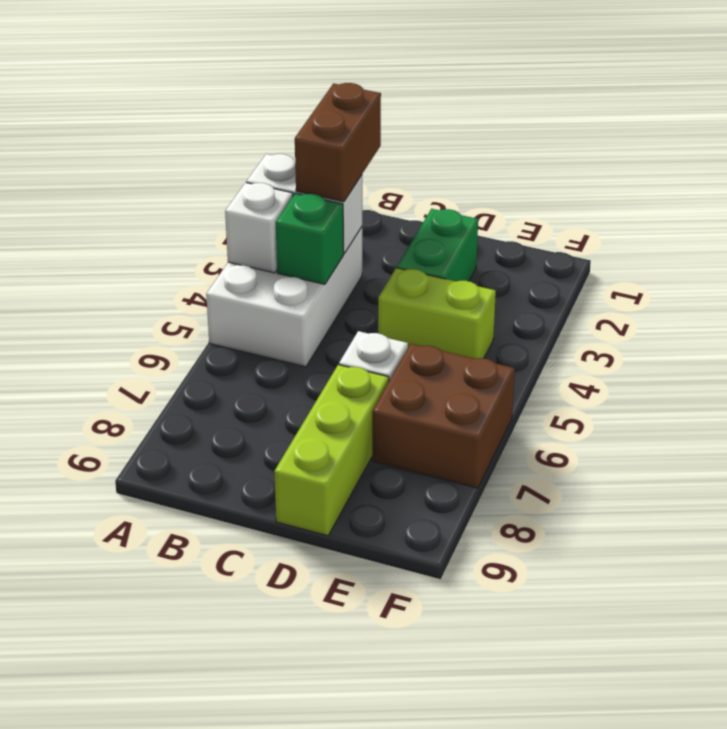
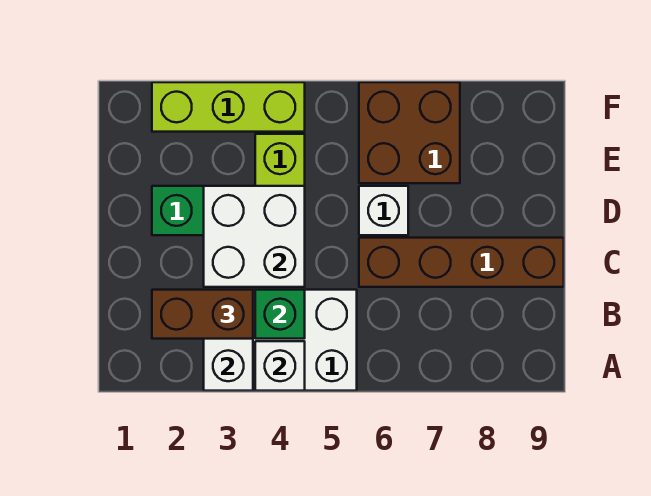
none -> white brick C3:D4 level 2
none -> brown brick C6:C9 level 1
lime brick D7:D9 level 1 -> lime brick F2:F4 level 1

